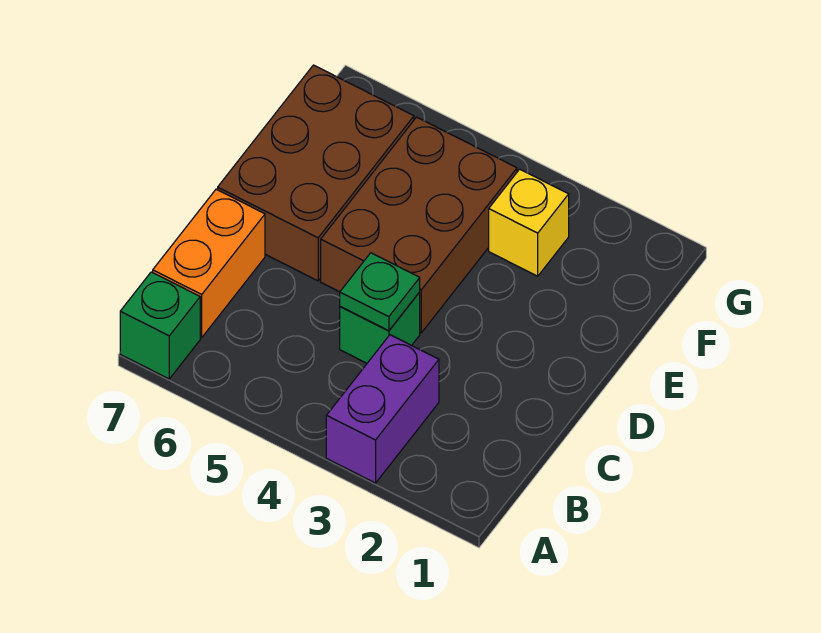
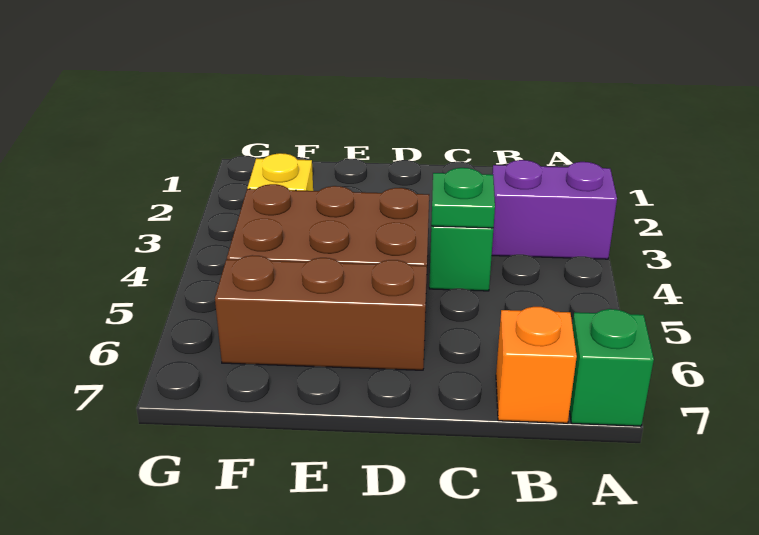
orange brick B7:C7 level 1 -> orange brick B7 level 1
brown brick D6:F7 level 1 -> brown brick D6:F6 level 1

